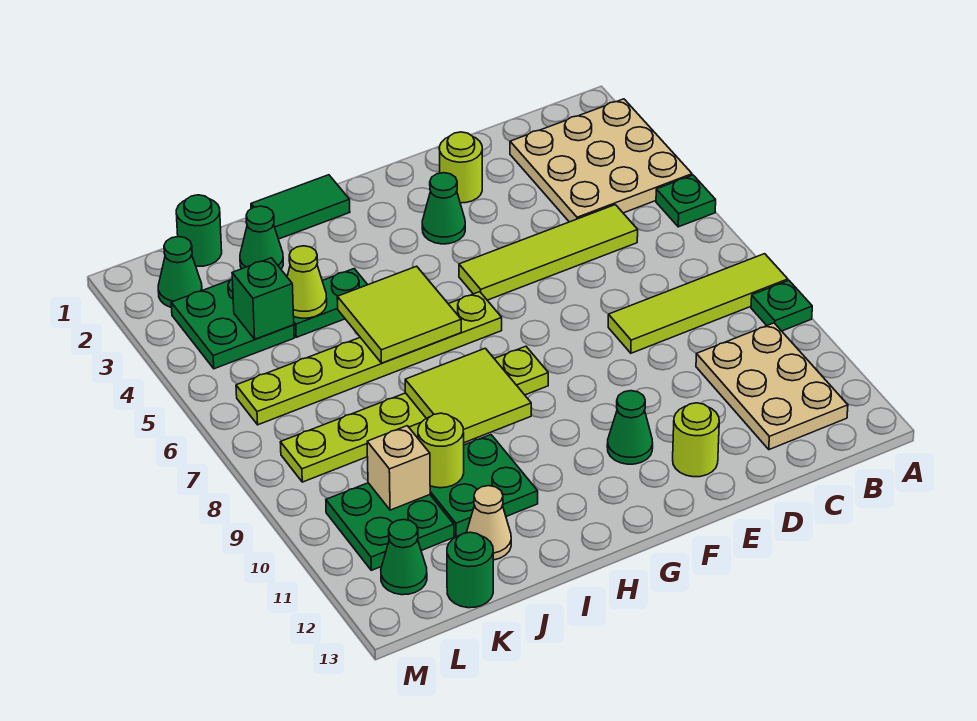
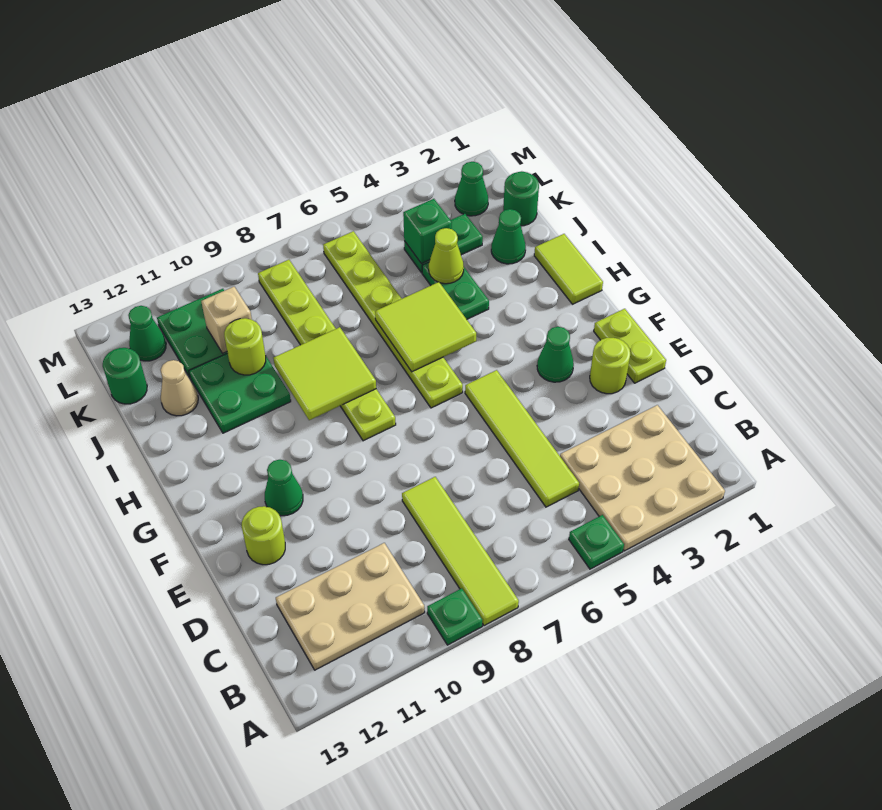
none -> lime plate E1:F1 level 1
green tile H1:I1 level 1 -> lime tile H1:I1 level 1
green plate K3:L4 level 1 -> green plate K3:K4 level 1

